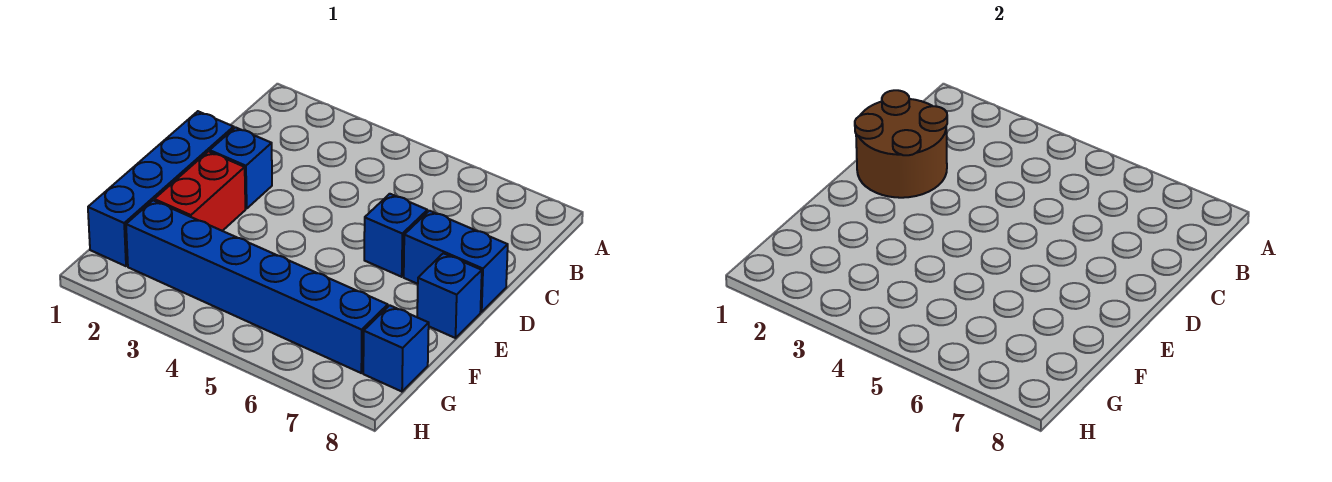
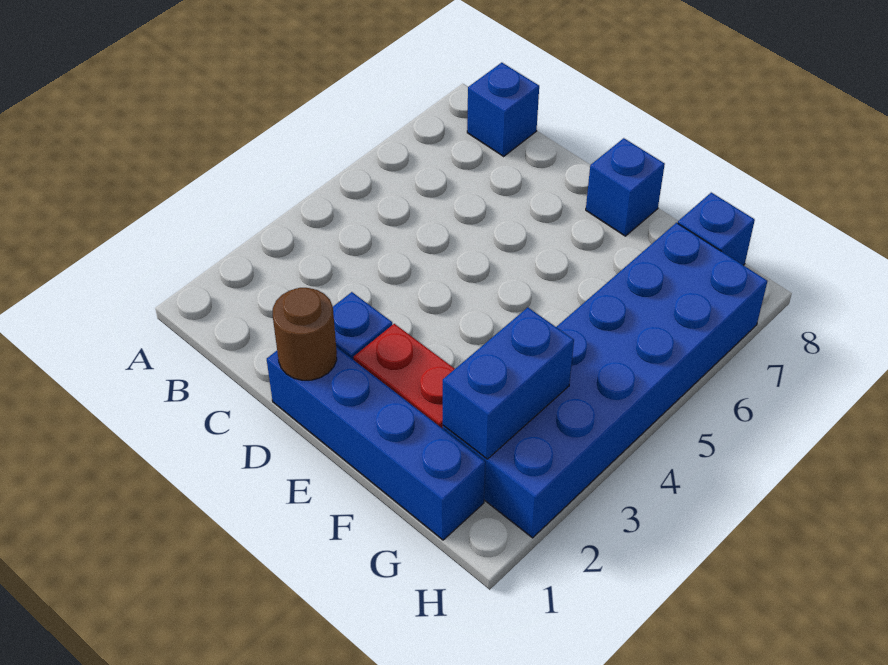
brown round brick C1:D2 level 2 -> brown round brick D1 level 2
blue brick D6 level 1 -> blue brick B8 level 1
blue brick D7:D8 level 1 -> blue brick G2:G3 level 2
blue brick G2:G7 level 1 -> blue brick G2:H7 level 1

